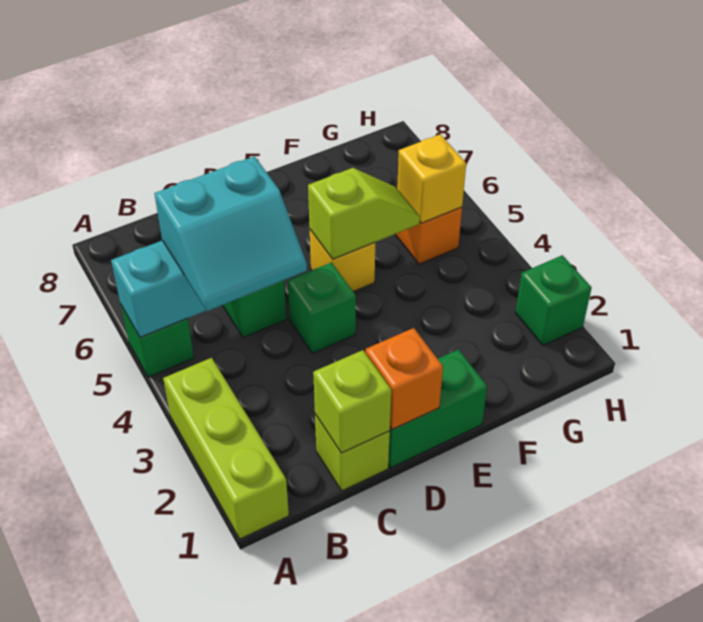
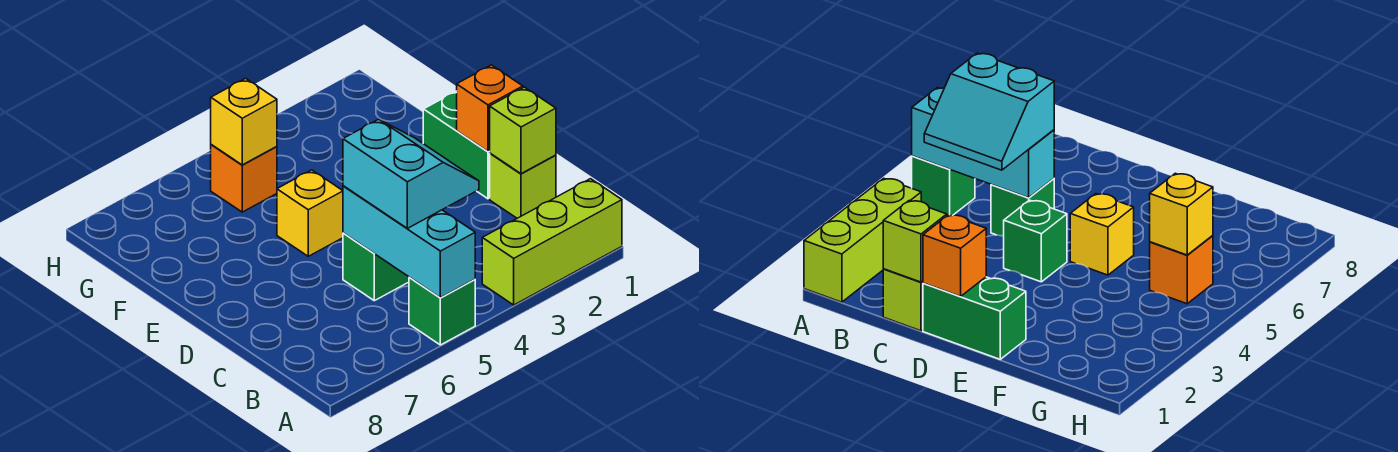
lime slope E5:F5 level 2 top E -> none
green brick H2 level 1 -> none

